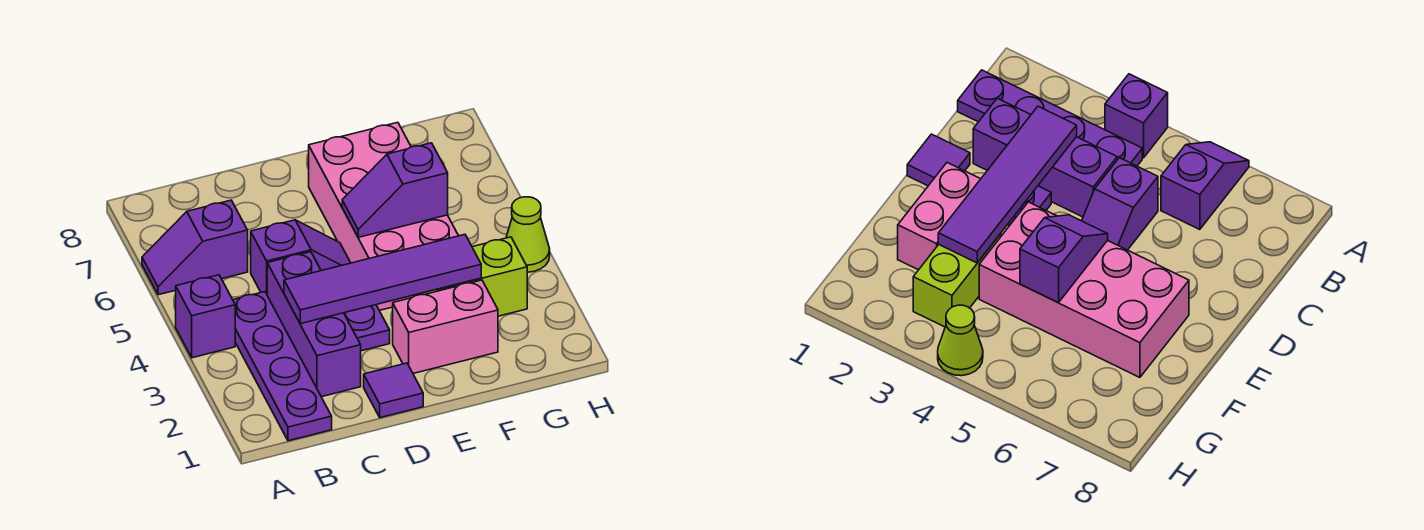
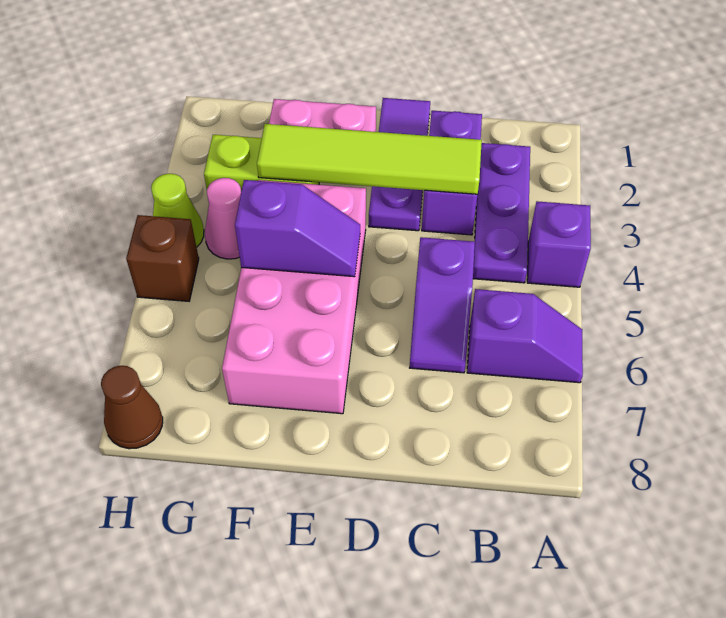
purple plate B1:B4 level 1 -> purple plate B2:B4 level 1
purple brick C2:C4 level 1 -> purple brick C2:C3 level 1
purple tile C3:F3 level 2 -> lime tile C3:F3 level 2
purple slope C5:D5 level 1 top C -> purple slope C5:C6 level 1 top 5
none -> pink cone G4 level 1
none -> brown brick H5 level 1
none -> brown cone H8 level 1

